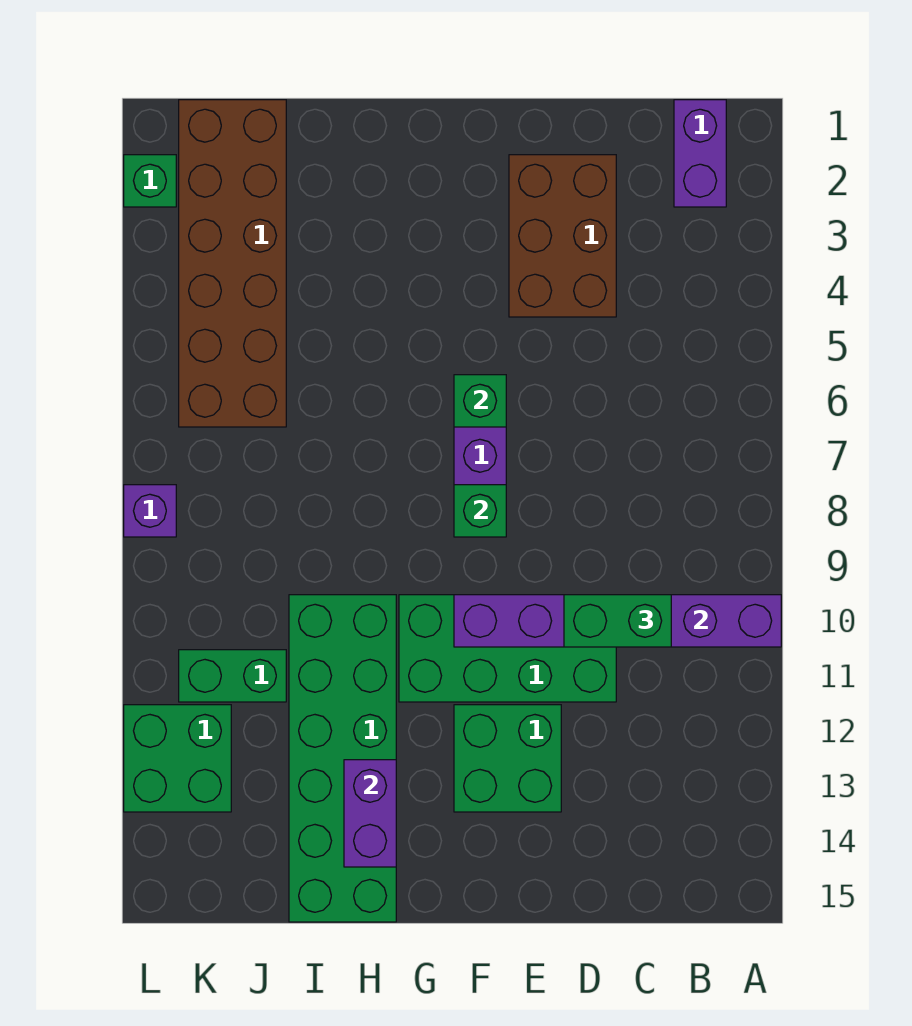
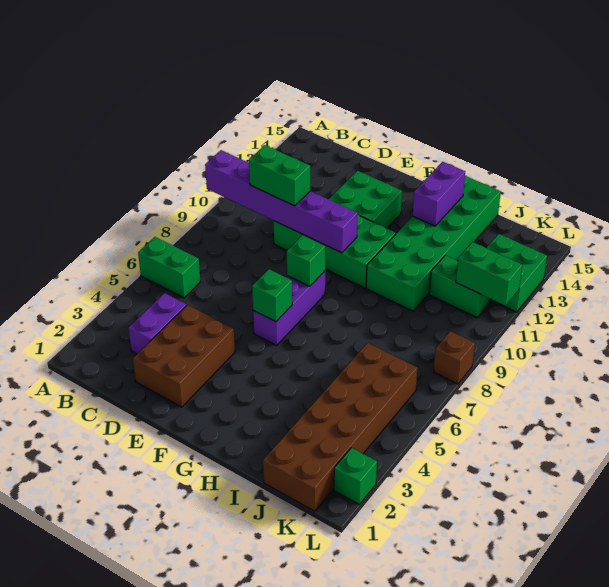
none -> green brick A6:B6 level 1
purple brick B1:B2 level 1 -> purple brick C3:C4 level 1
none -> green brick K11:L11 level 2
purple brick L8 level 1 -> brown brick L8 level 1

